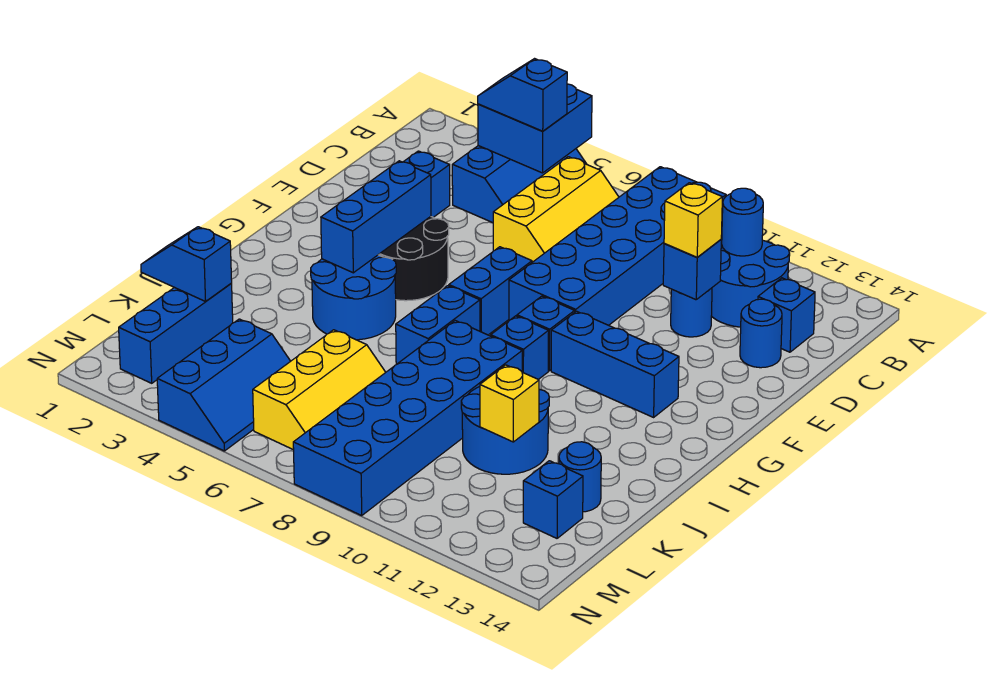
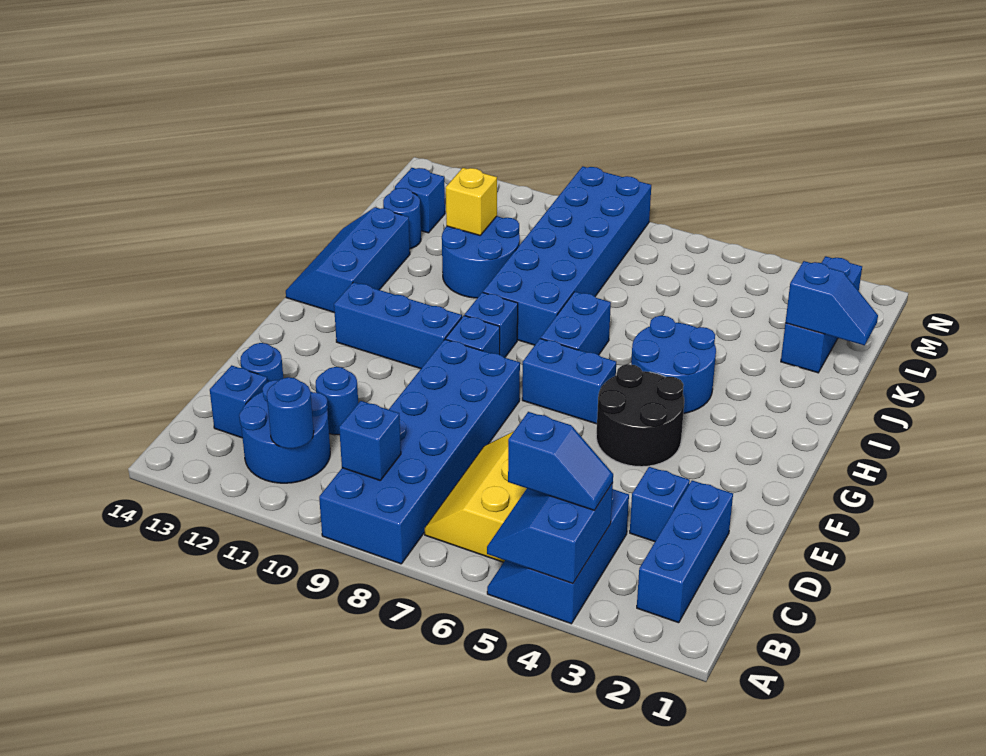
blue brick A4:B5 level 2 -> blue slope A4:B5 level 2 top 4
blue brick D11 level 2 -> blue brick B9 level 2
yellow brick D11 level 3 -> none
blue brick F4:H4 level 2 -> blue brick B2:D2 level 1
blue brick F7:G7 level 1 -> blue brick G6:G7 level 1
yellow slope K6:M7 level 1 top 6 -> none
blue slope L4:N5 level 1 top 4 -> blue slope H13:J14 level 1 top 13

